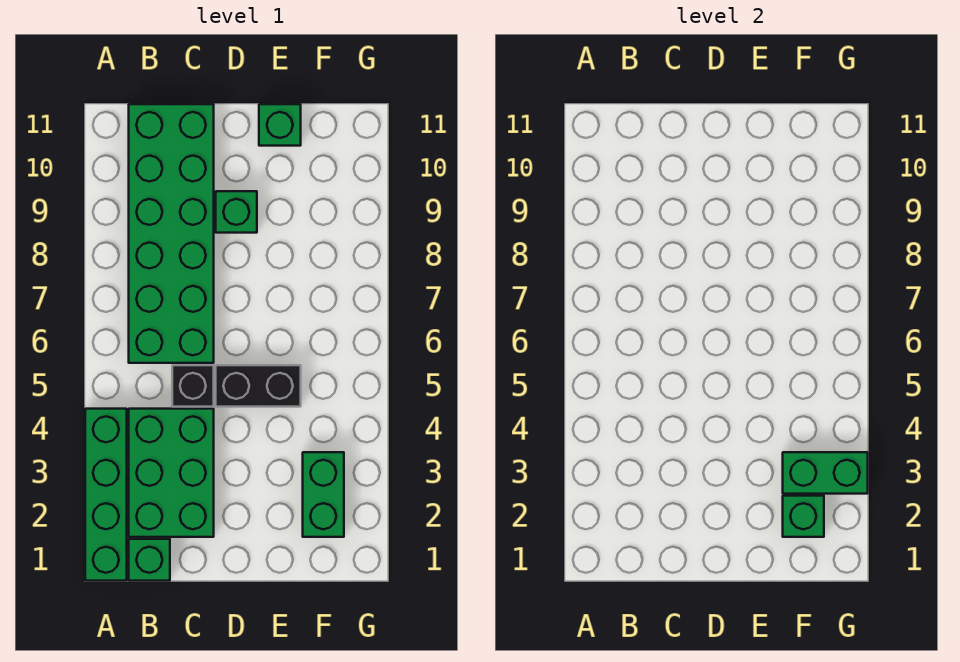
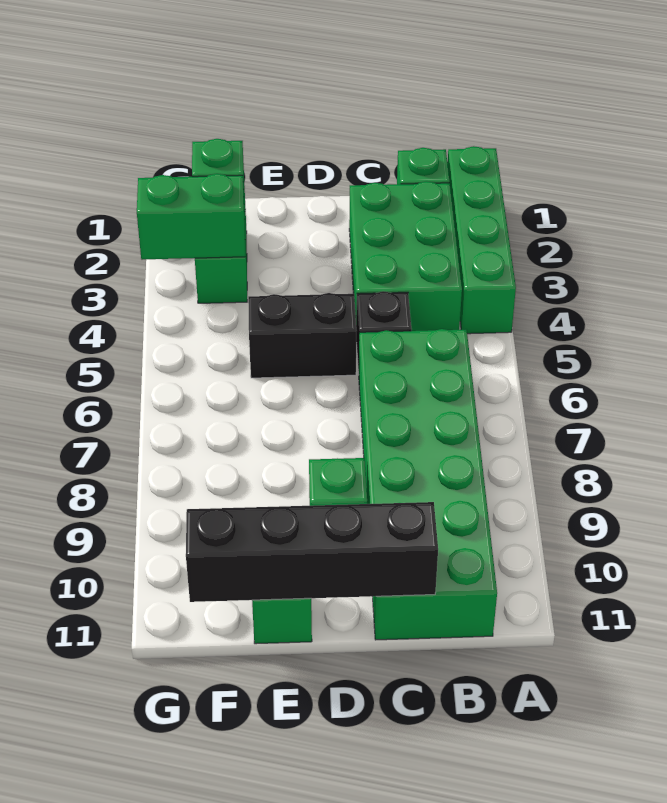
none -> black brick C11:F11 level 2

